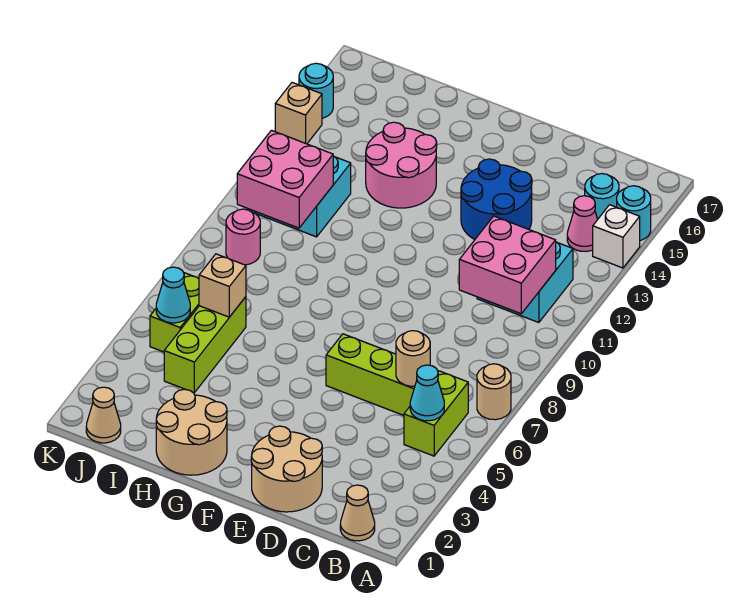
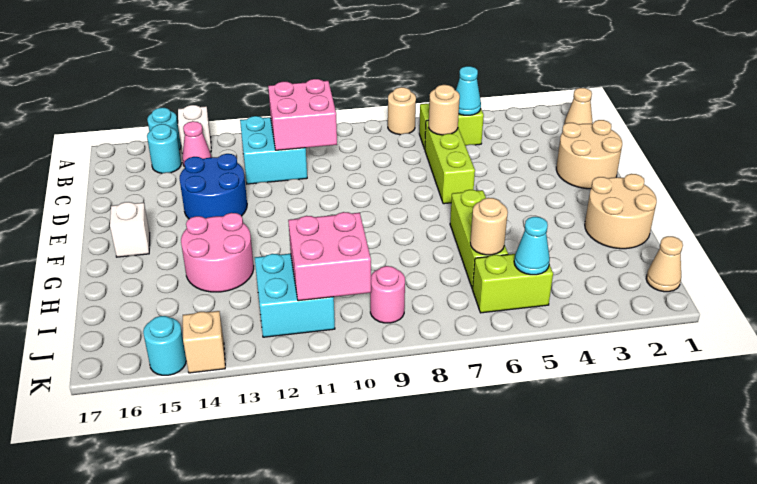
none -> white brick F16 level 1
lime brick I4:I6 level 1 -> lime brick G6:I6 level 1
tan brick I6 level 2 -> tan round brick I6 level 2

